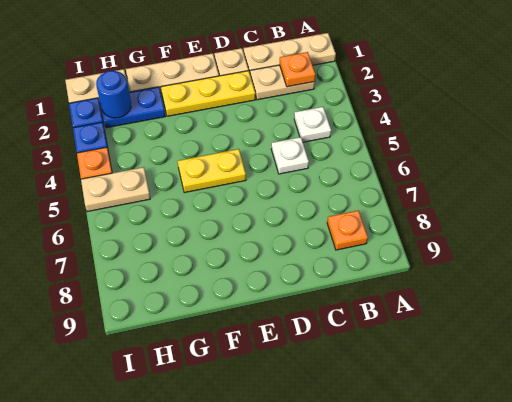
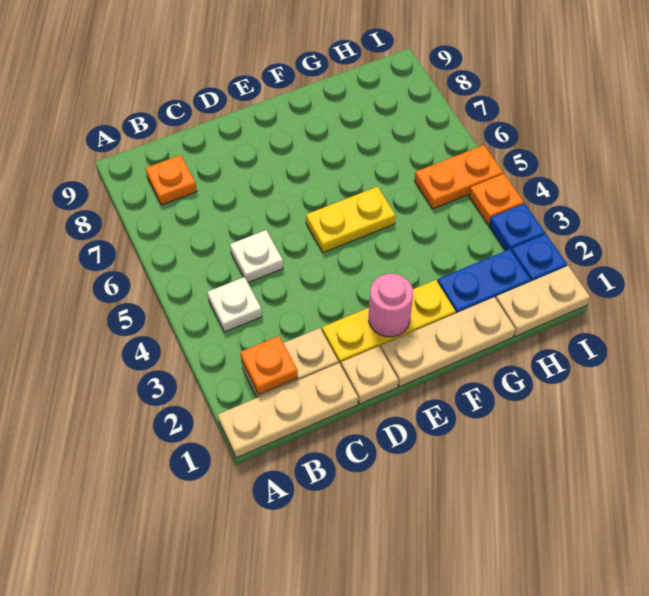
none -> pink round brick E2 level 2
blue round brick H2 level 2 -> none
tan plate H5:I5 level 1 -> orange plate H5:I5 level 1

